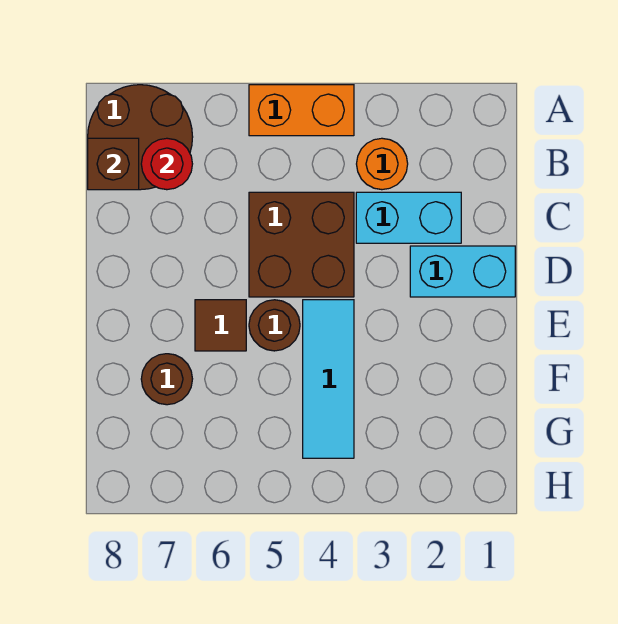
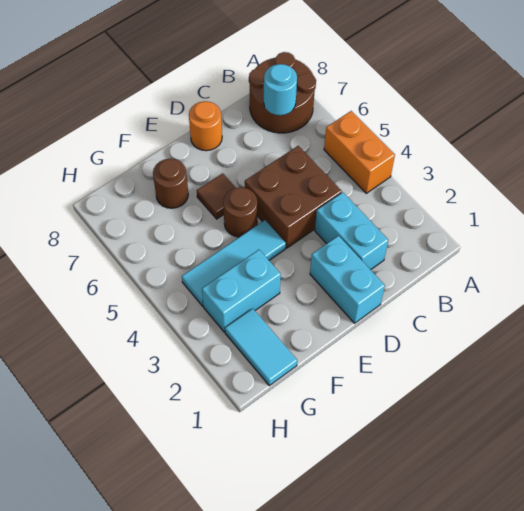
orange round brick B3 level 1 -> orange round brick D8 level 1
red round brick B7 level 2 -> cyan round brick B7 level 2
brown brick B8 level 2 -> none
none -> cyan brick F3:G3 level 1
none -> cyan tile G1:G2 level 1

